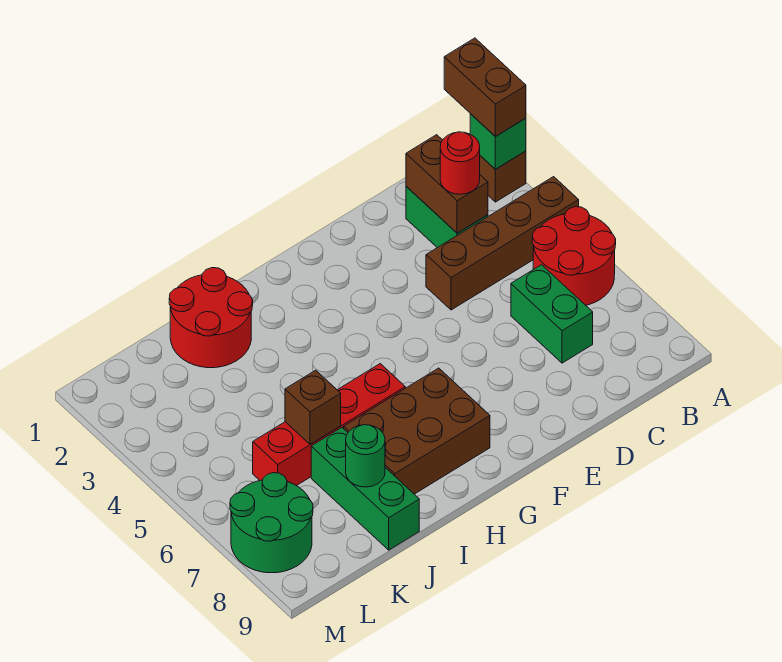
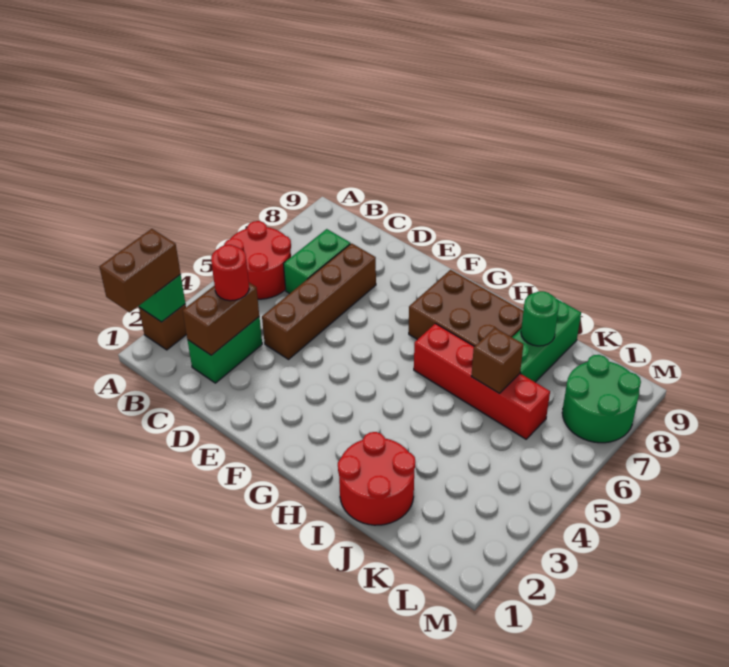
brown brick A4:D4 level 1 -> brown brick D4:D7 level 1

